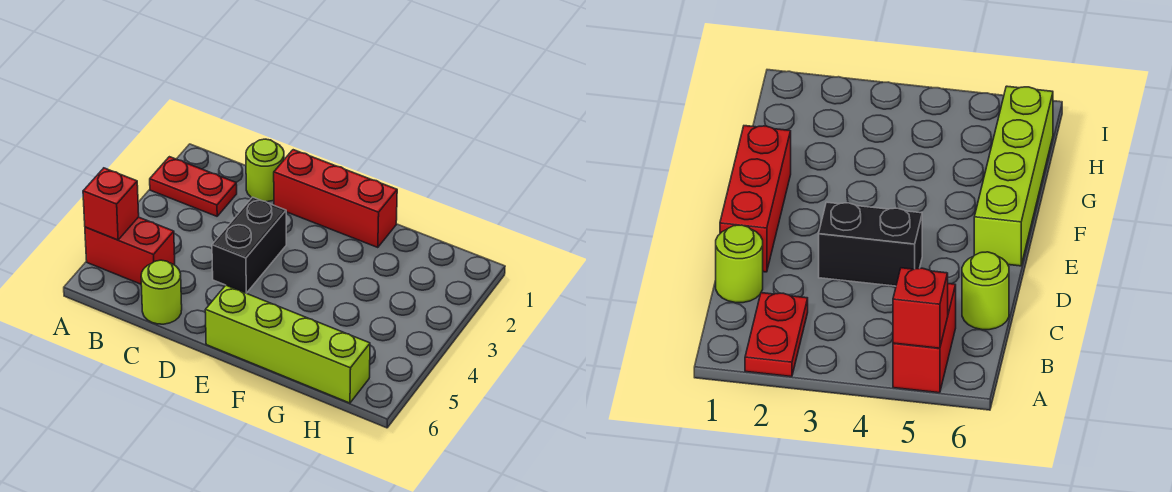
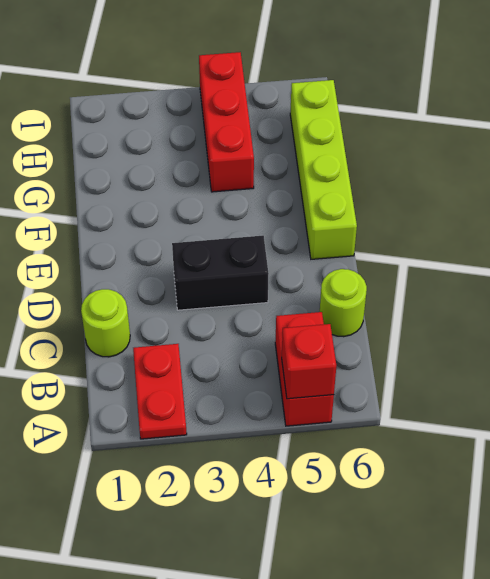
red brick D1:F1 level 1 -> red brick G4:I4 level 1

